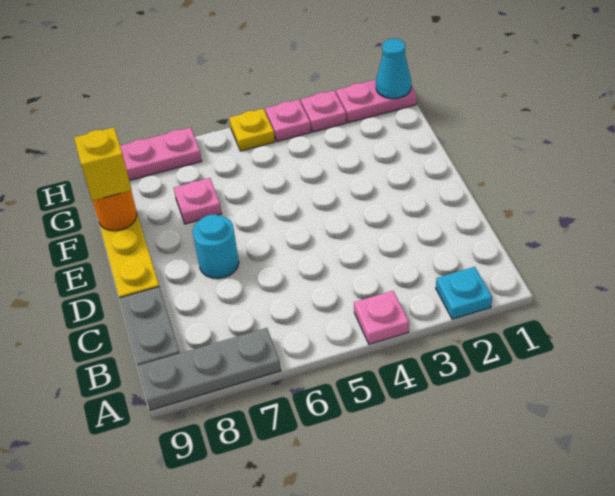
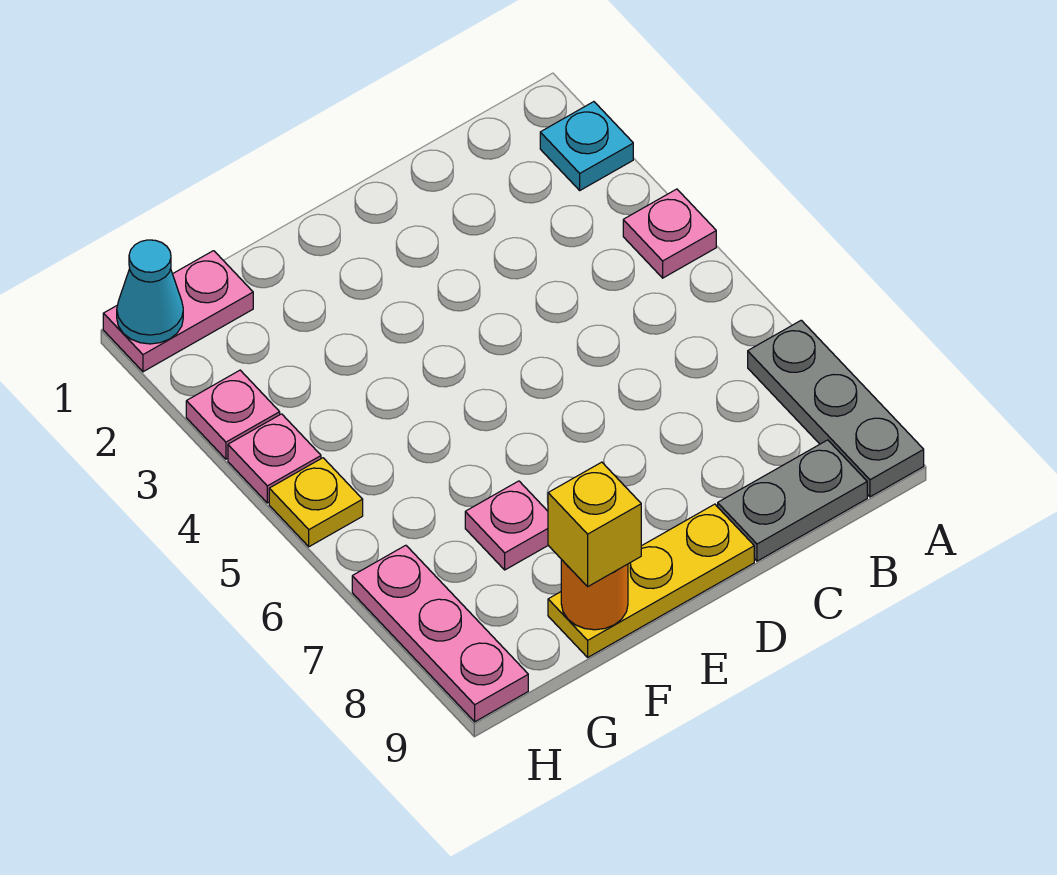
cyan round brick D7 level 1 -> none
pink plate H1:H2 level 1 -> pink plate G1:H1 level 1

